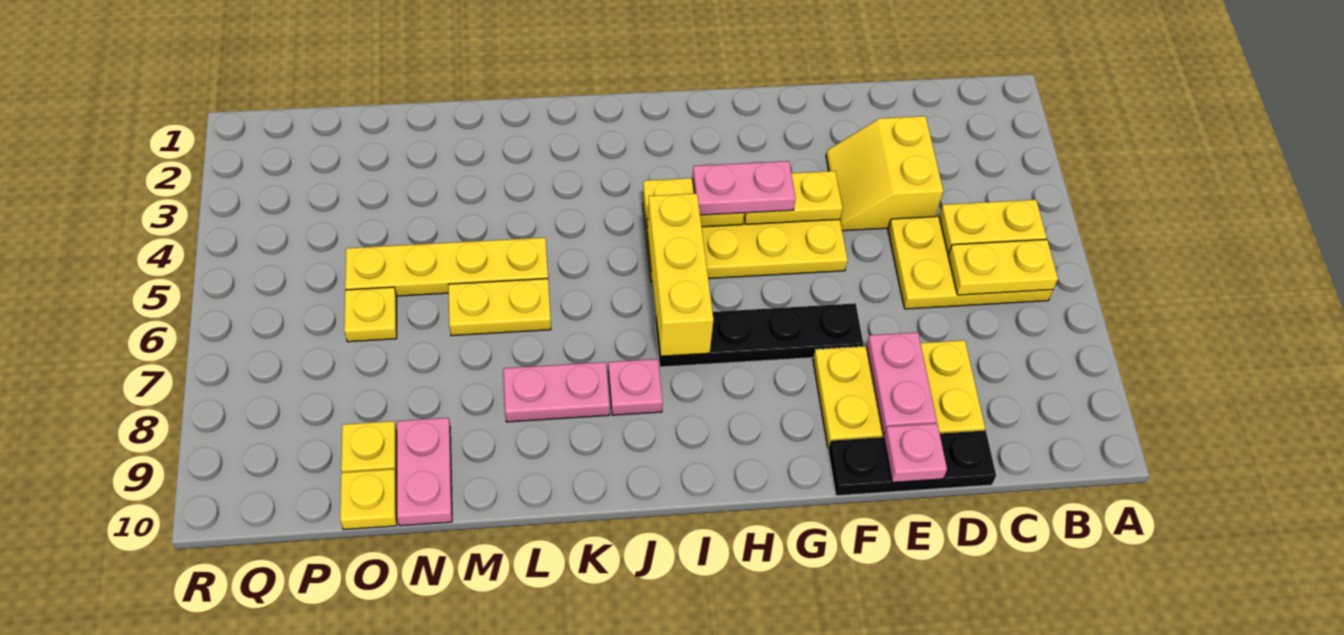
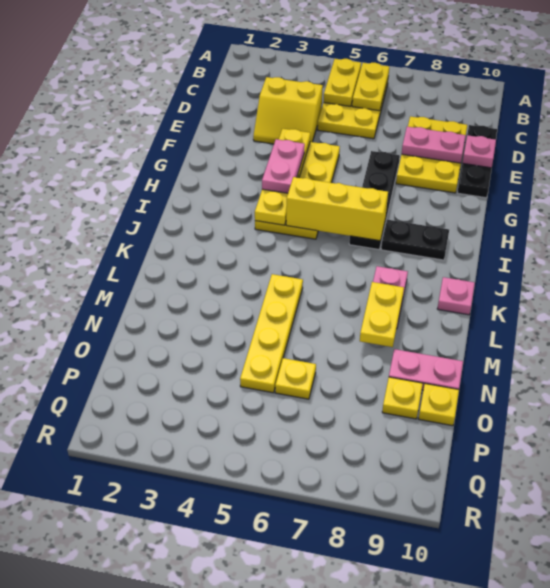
none -> black plate I8:I9 level 1
pink plate J8 level 1 -> pink plate K10 level 1
yellow plate L6:M6 level 1 -> yellow plate L8:M8 level 2

